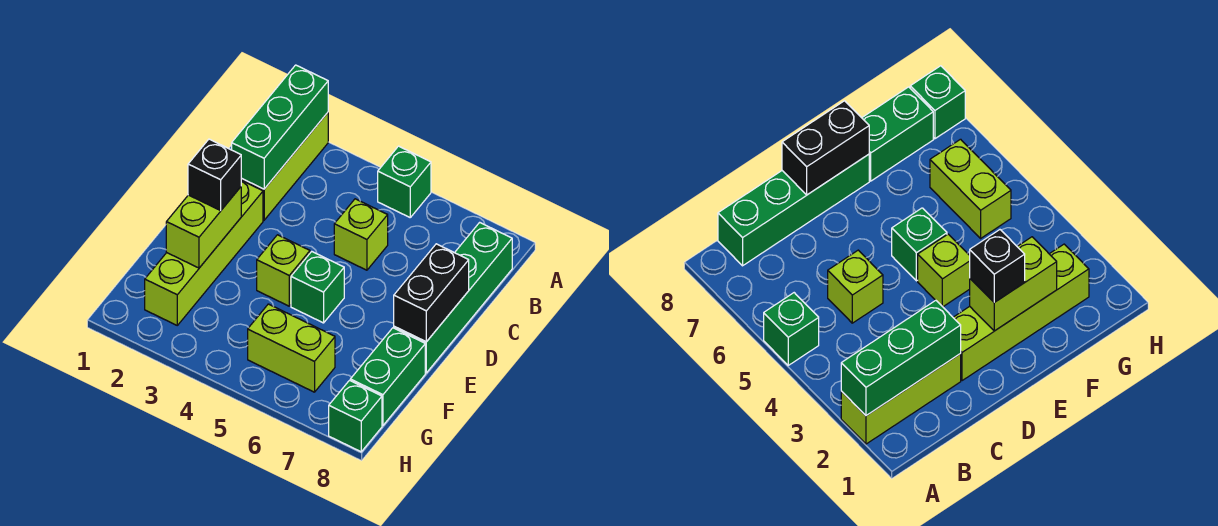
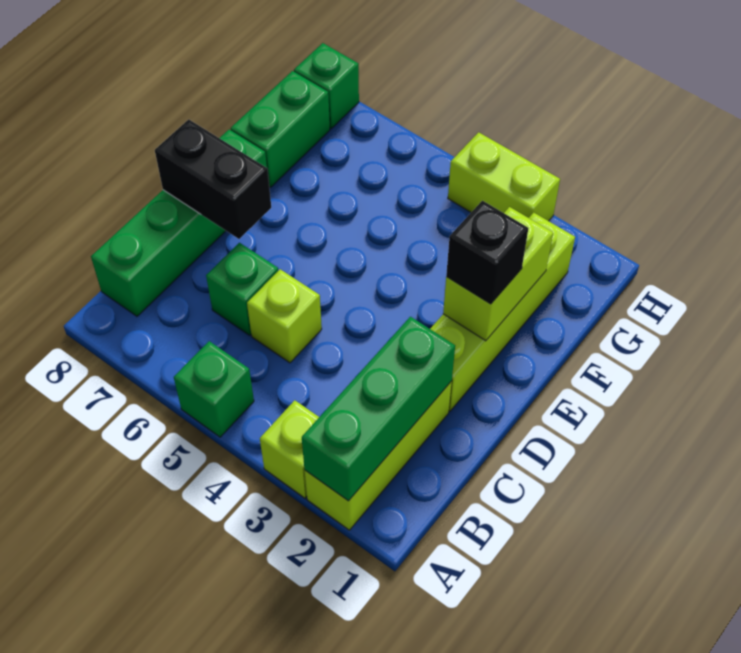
black brick D8:E8 level 2 -> black brick D7:D8 level 2
lime brick E4 level 1 -> lime brick A3 level 1
green brick E5 level 1 -> green brick C6 level 1
lime brick G5:G6 level 1 -> lime brick H3:H4 level 1

